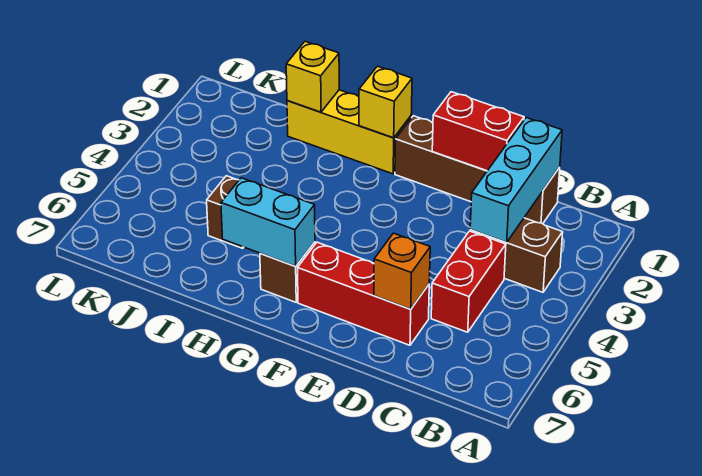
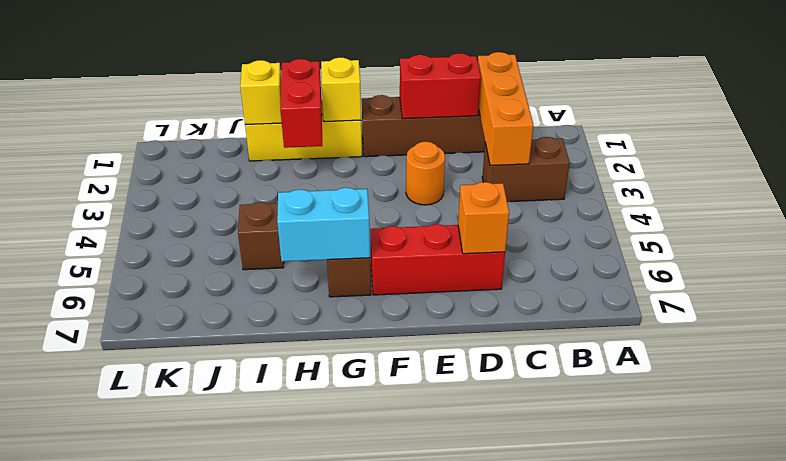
cyan brick C1:C3 level 2 -> orange brick C1:C3 level 2
red brick C4:C5 level 1 -> red brick H1:H2 level 2
none -> orange round brick E3 level 1

